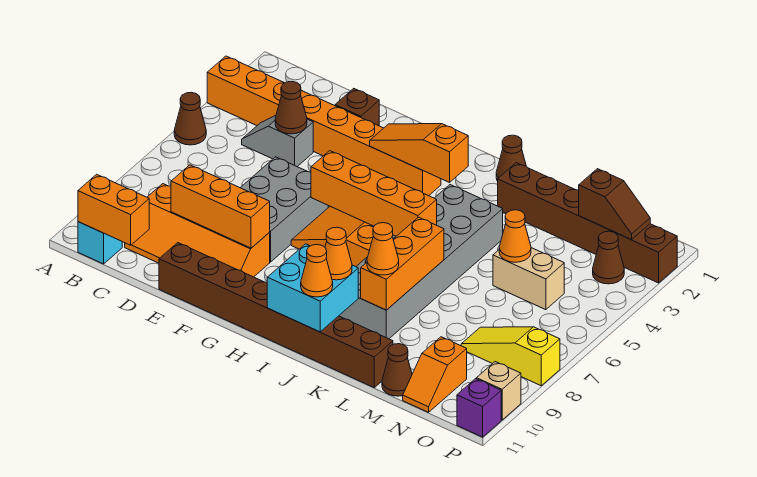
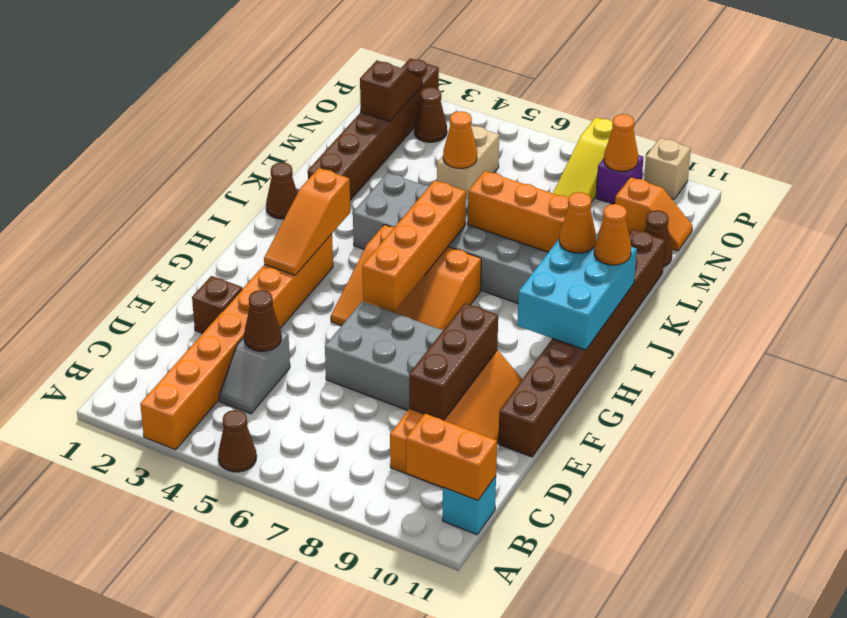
orange brick B11:C11 level 2 -> orange brick B10:B11 level 2
orange brick D9:F9 level 2 -> brown brick D9:F9 level 2
cyan brick I10:J11 level 2 -> cyan brick H10:J11 level 2
orange cone K9 level 3 -> orange cone O9 level 2
purple brick P11 level 1 -> purple brick O9 level 1

